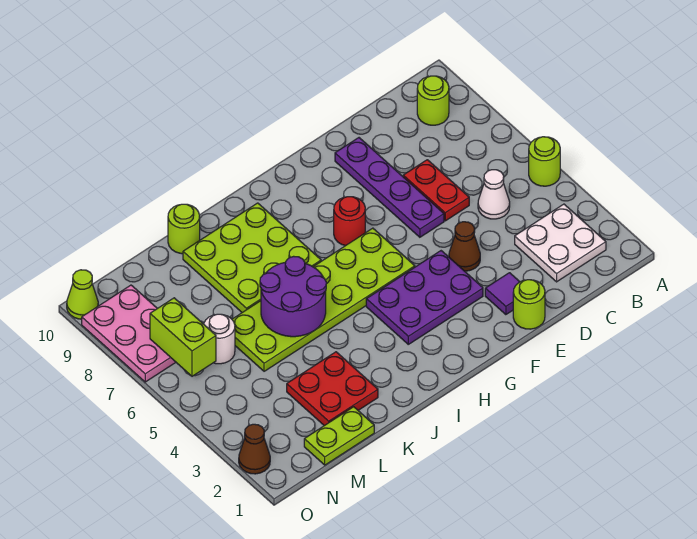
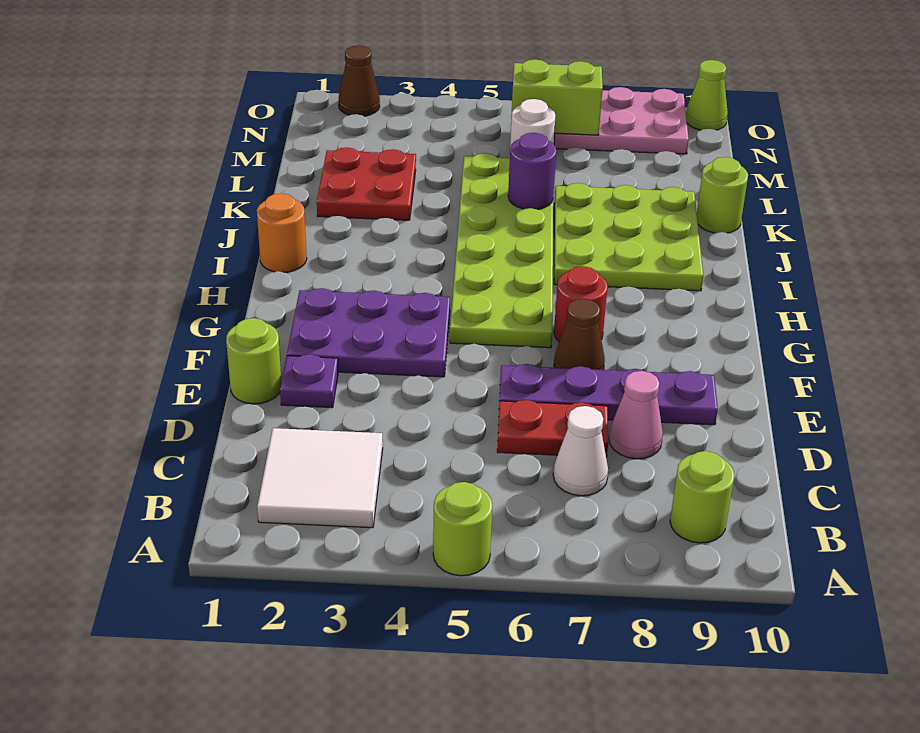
white plate B2:C3 level 1 -> white tile B2:C3 level 1
white cone C5 level 1 -> white cone C7 level 1
none -> pink cone D8 level 1
purple tile E2 level 1 -> purple plate E2 level 1
brown cone E4 level 1 -> brown cone F7 level 1
purple plate F3:H4 level 1 -> purple plate F2:G4 level 1
none -> orange round brick I1 level 1
purple round brick J5:K6 level 2 -> purple round brick K6 level 2
lime plate L1:M1 level 1 -> none

